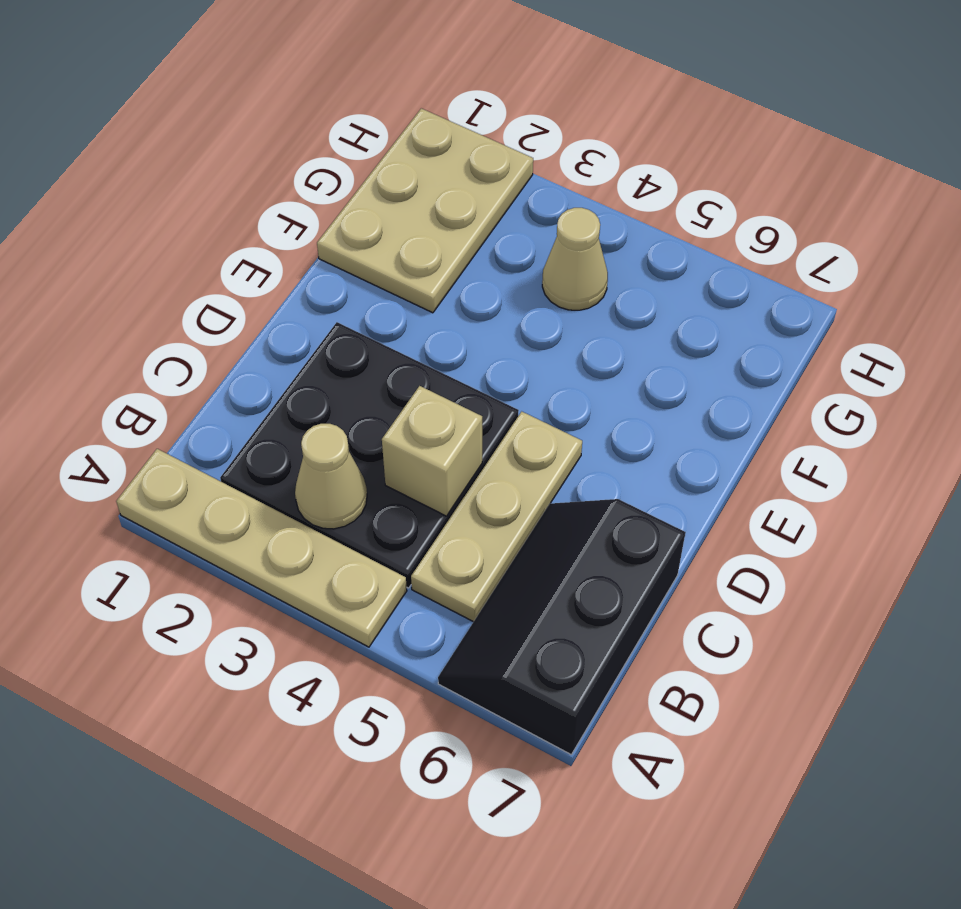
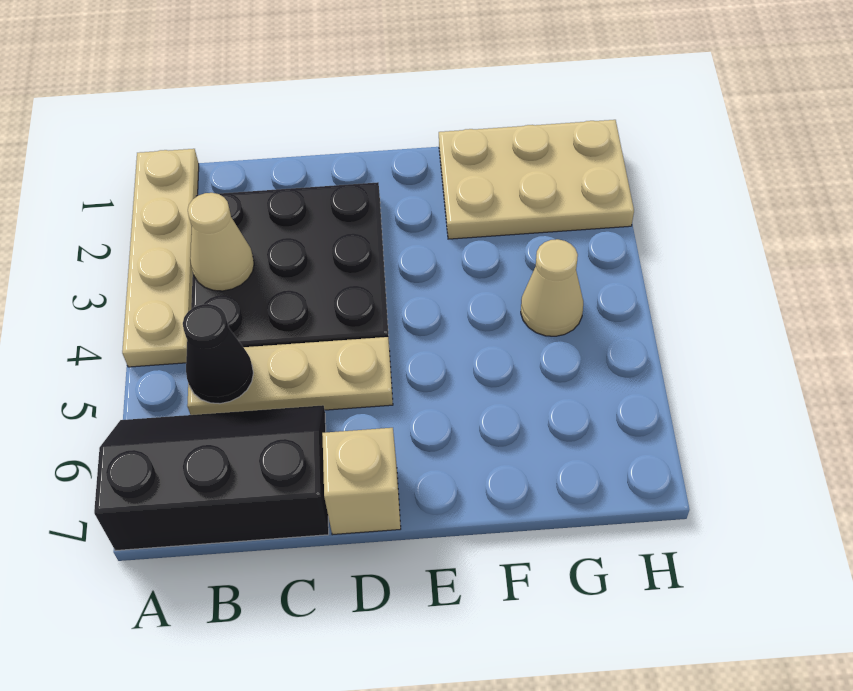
none -> black cone B5 level 2
tan brick C4 level 2 -> tan brick D7 level 1

